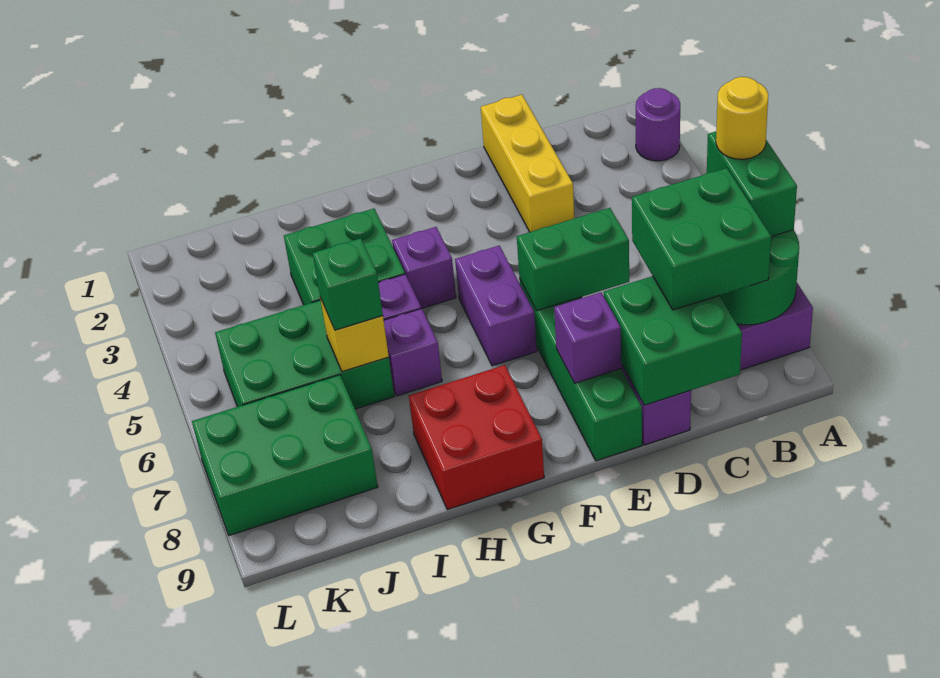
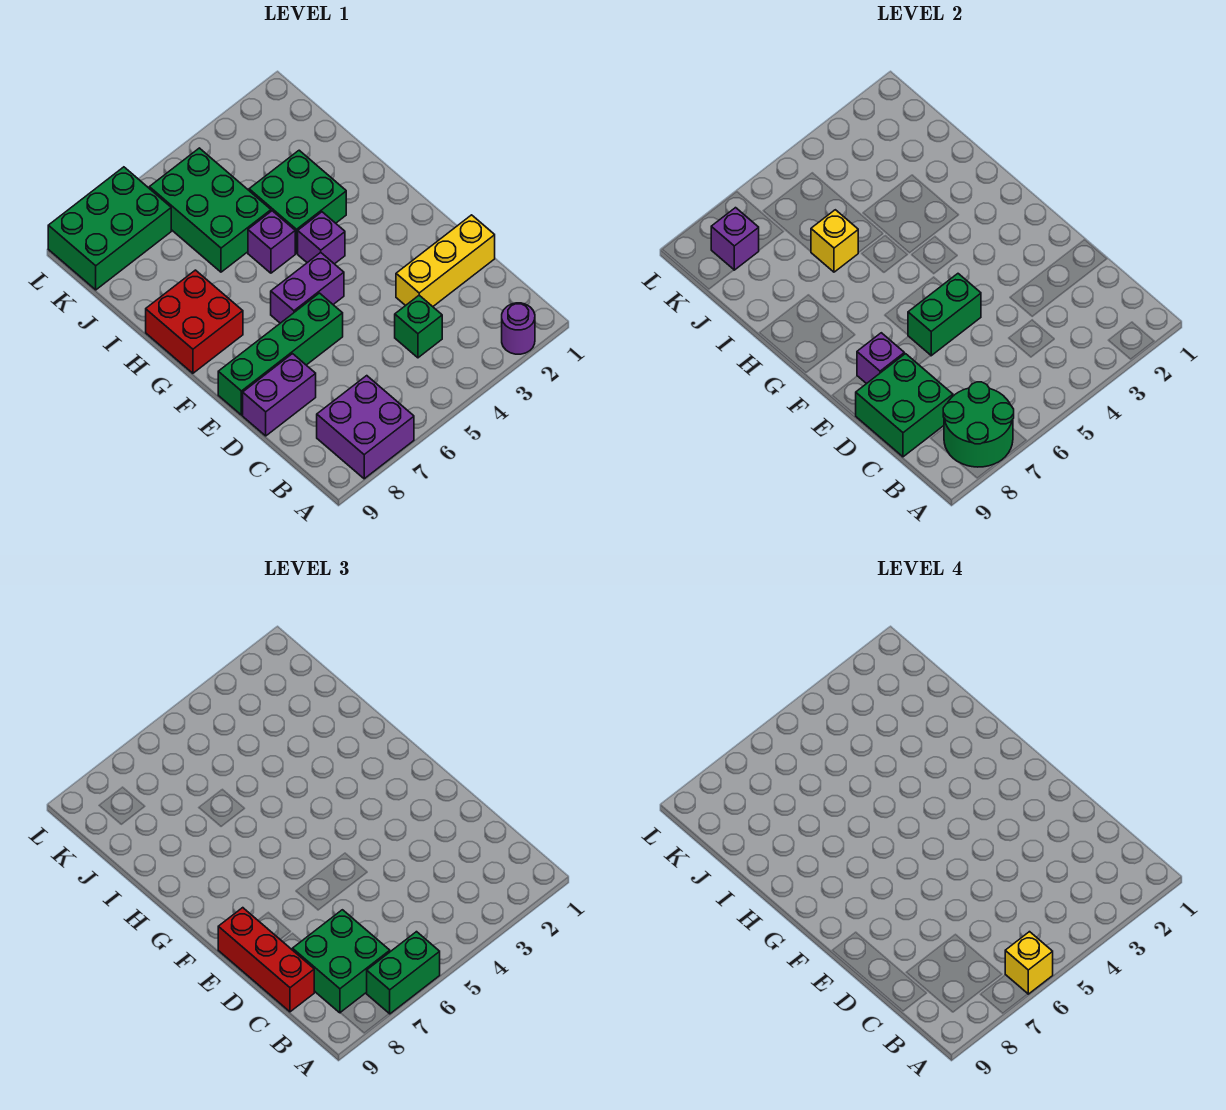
yellow round brick A6 level 4 -> yellow brick A6 level 4
none -> red brick C9:E9 level 3
green brick D6:E6 level 2 -> green brick E5:E6 level 2
purple brick H6 level 1 -> purple brick K8 level 2
green brick I6 level 3 -> green brick C4 level 1
green brick J7:L8 level 1 -> green brick K7:L9 level 1

